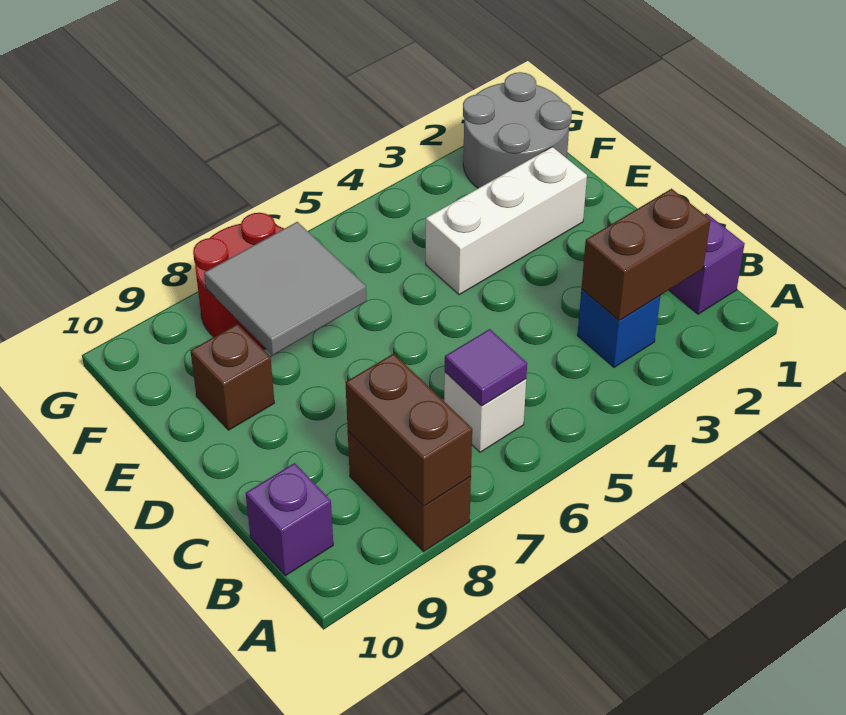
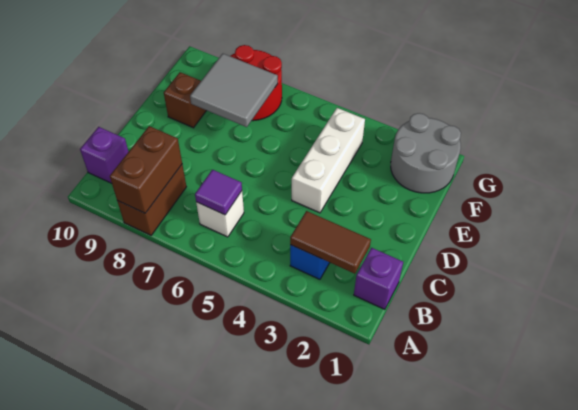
brown brick B2:B3 level 2 -> brown tile B2:B3 level 2
white brick E2:E4 level 1 -> white brick D4:F4 level 1

